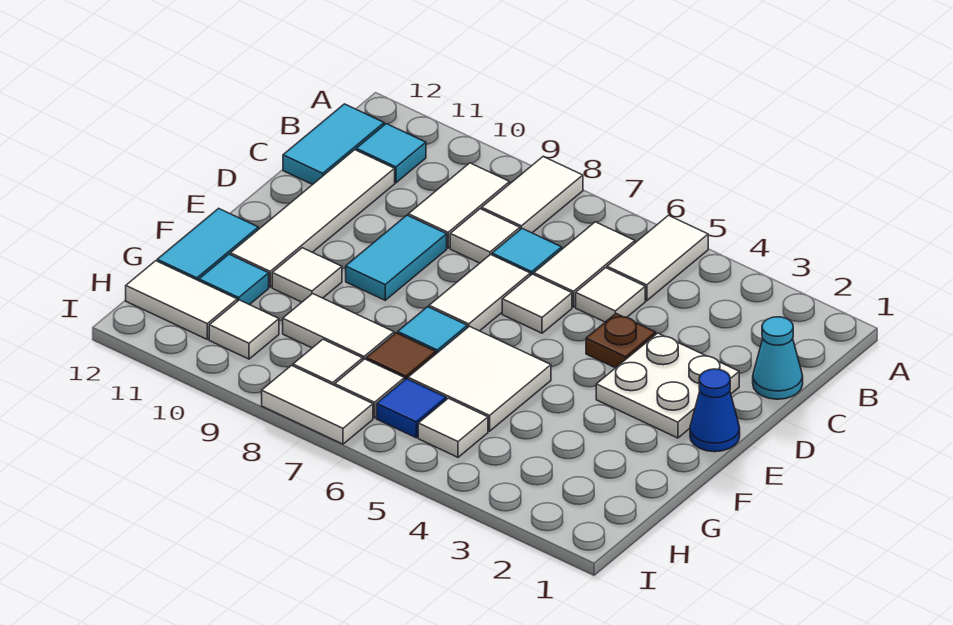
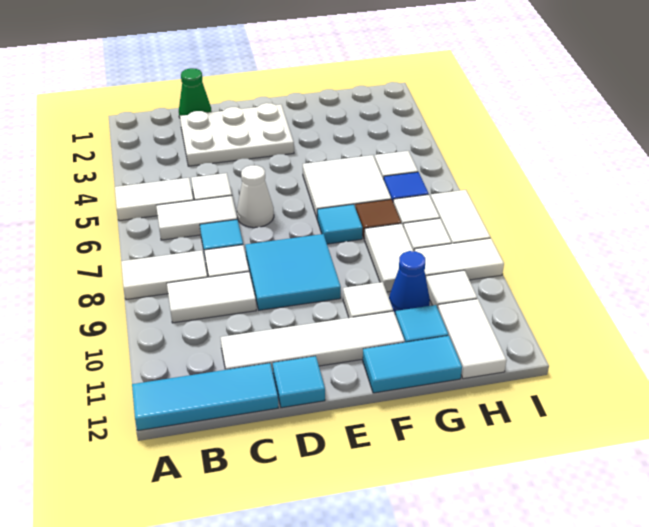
cyan tile B11 level 1 -> cyan tile D12 level 1
cyan tile B12:C12 level 1 -> cyan tile A12:C12 level 1
cyan cone C1 level 1 -> green cone C1 level 1
white plate D2:E3 level 1 -> white plate C2:E3 level 1
brown plate D4 level 1 -> none
white tile D6 level 1 -> white cone D6 level 1
white tile D7:E7 level 1 -> white tile H9:I9 level 1
cyan tile D9:E9 level 1 -> cyan tile D8:E9 level 1
blue cone E1 level 1 -> blue cone G10 level 1

